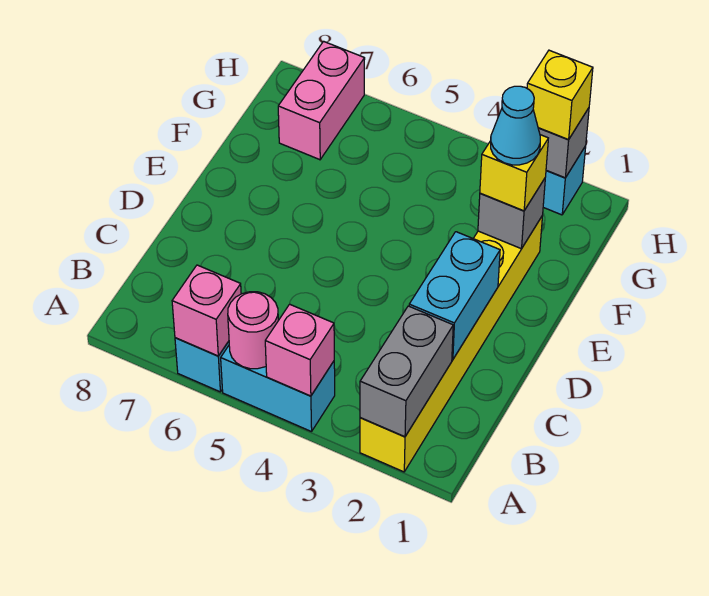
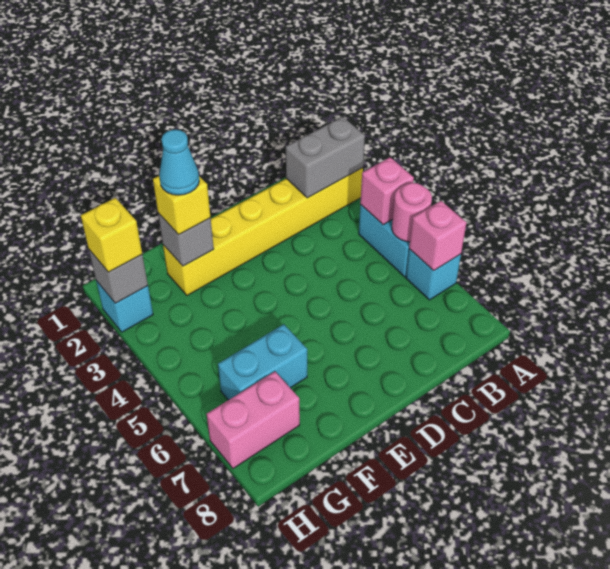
cyan brick C2:D2 level 2 -> cyan brick F6:G6 level 1

